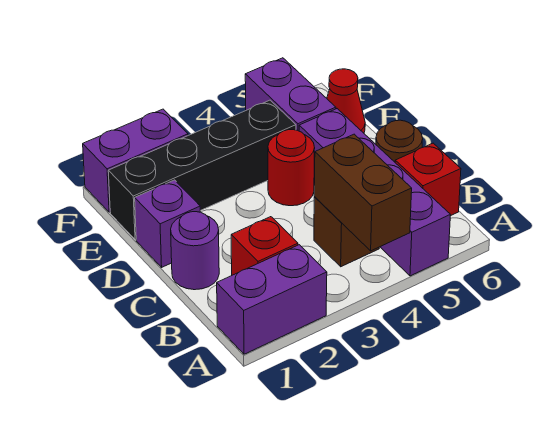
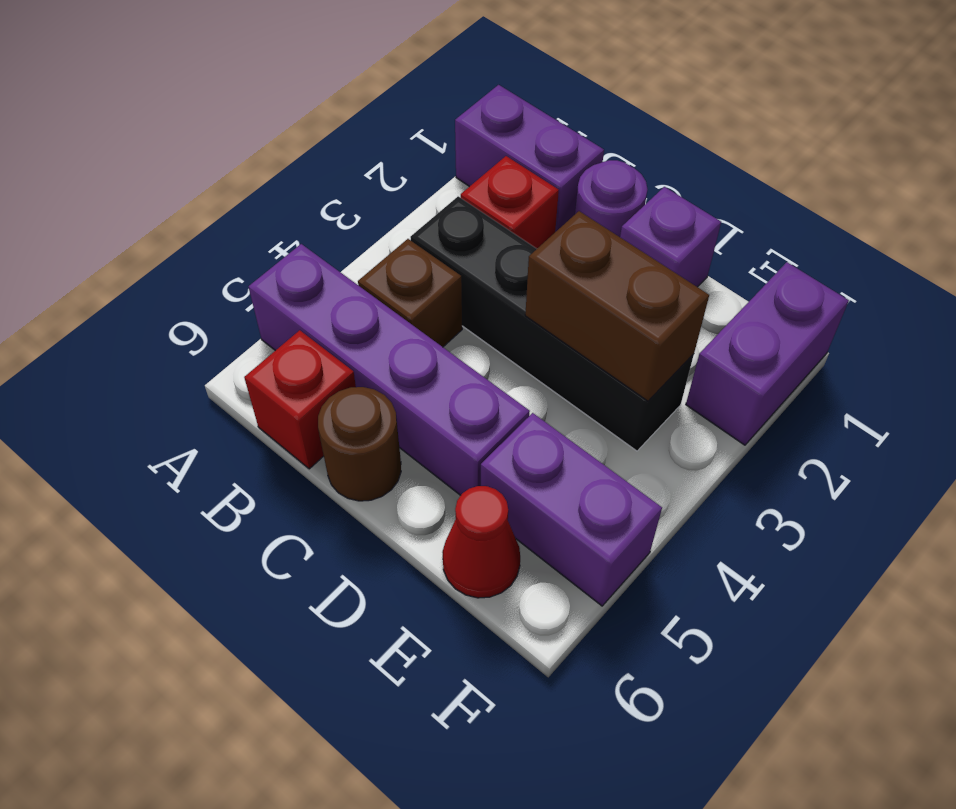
purple brick A1:A2 level 1 -> purple brick A1:B1 level 1
brown brick A4:B4 level 2 -> brown brick D3:E3 level 2
red round brick D4 level 1 -> none
black brick E1:E4 level 1 -> black brick B3:E3 level 1

